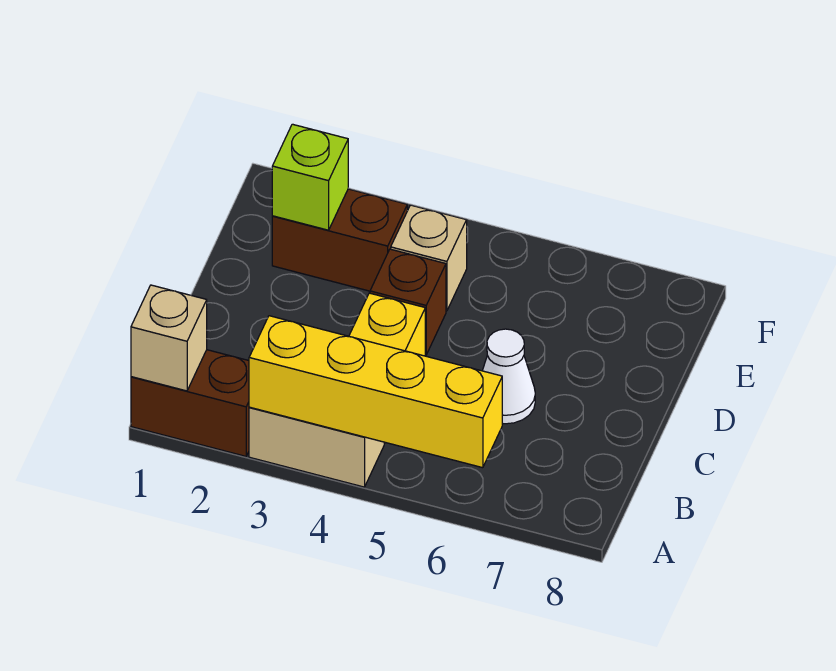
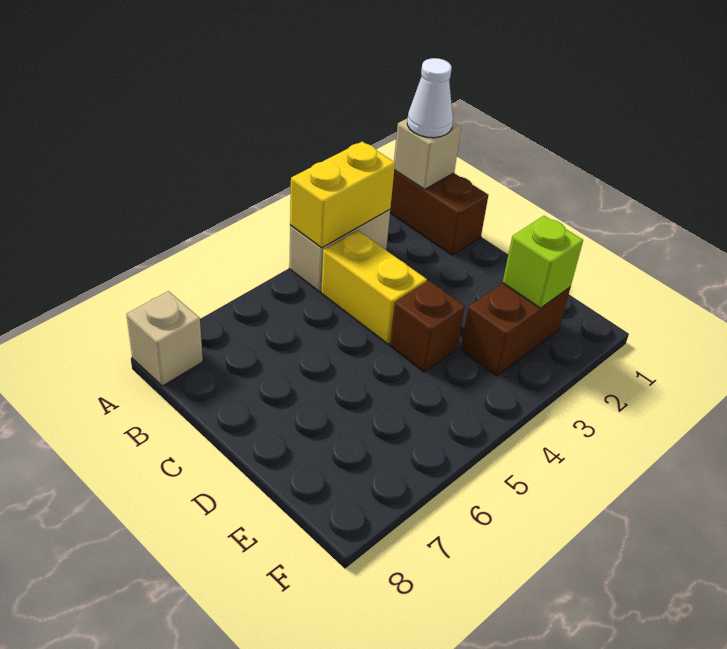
brown brick A1:A2 level 1 -> brown brick A1:B1 level 1
yellow brick A3:A6 level 2 -> yellow brick A3:A4 level 2
white cone C6 level 1 -> white cone A1 level 3
tan brick E4 level 1 -> tan brick A8 level 1

